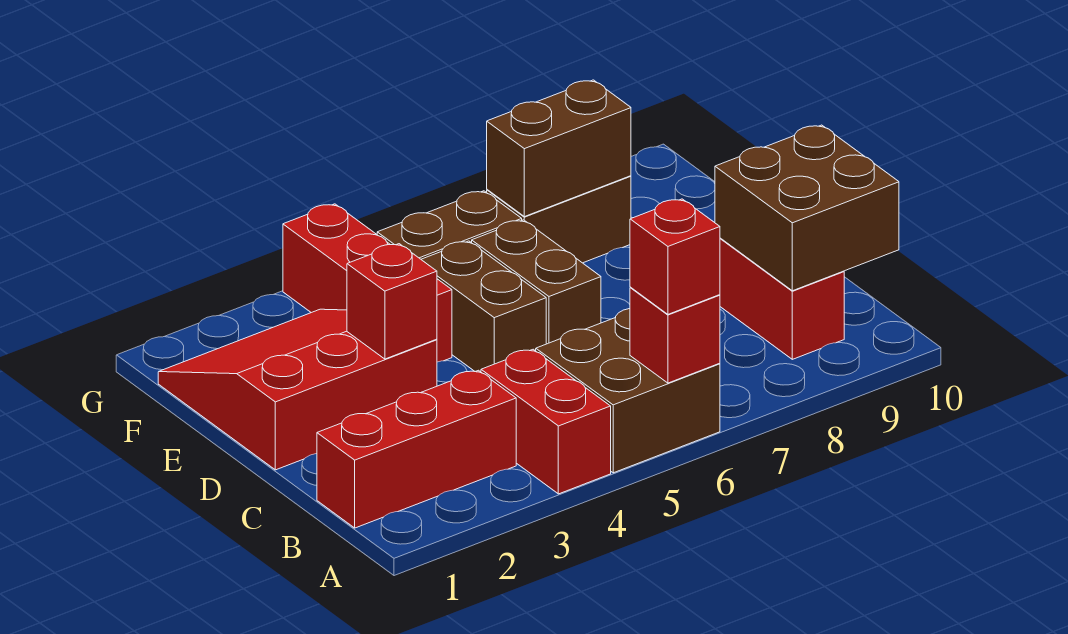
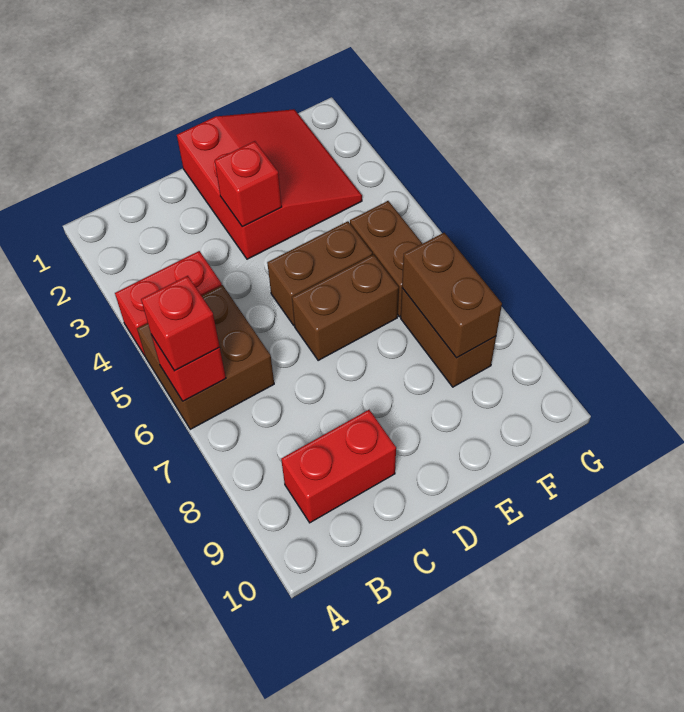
red brick B1:B3 level 1 -> none
brown brick B9:C10 level 2 -> none
red brick E4:G4 level 1 -> none

